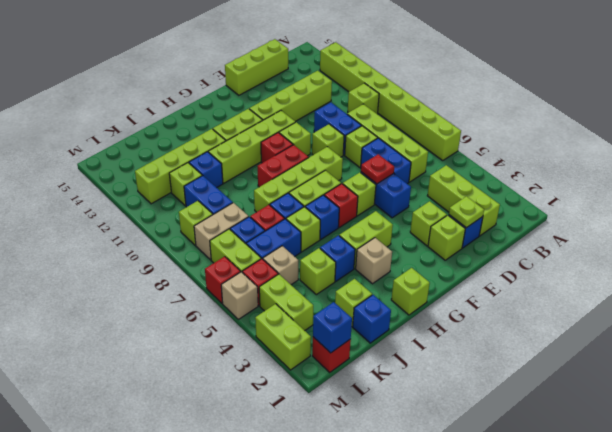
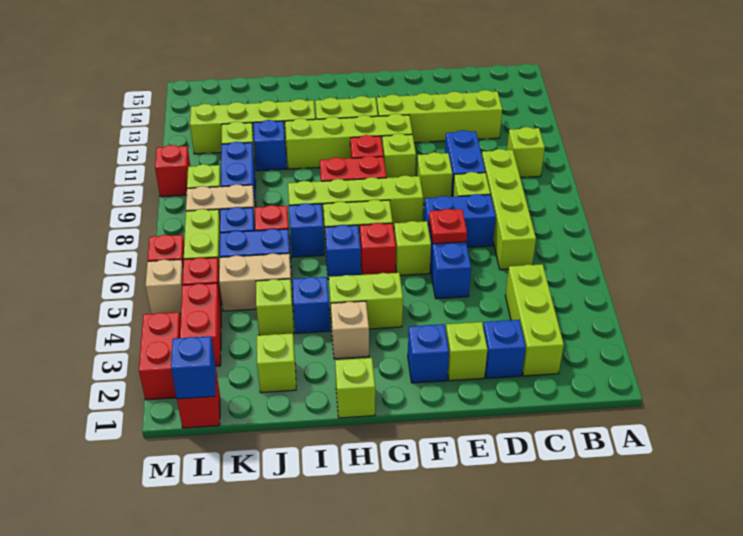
lime brick A6:A13 level 1 -> none
lime brick C15:E15 level 1 -> none
lime plate D2 level 2 -> none
blue brick D6:D7 level 1 -> blue brick D7:E7 level 1
lime brick E3 level 1 -> none
lime brick I6 level 1 -> none
blue brick J1 level 1 -> blue brick F2 level 1
tan brick K5 level 1 -> tan brick J5:K5 level 1
lime brick L3:L4 level 1 -> red brick L3:L4 level 1
lime brick M2:M3 level 1 -> red brick M2:M3 level 1
none -> red brick M10 level 1

